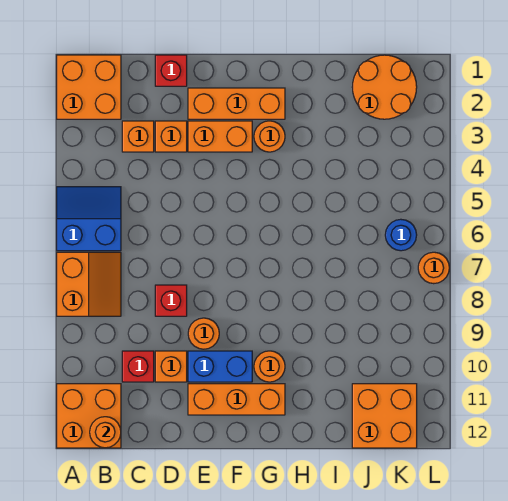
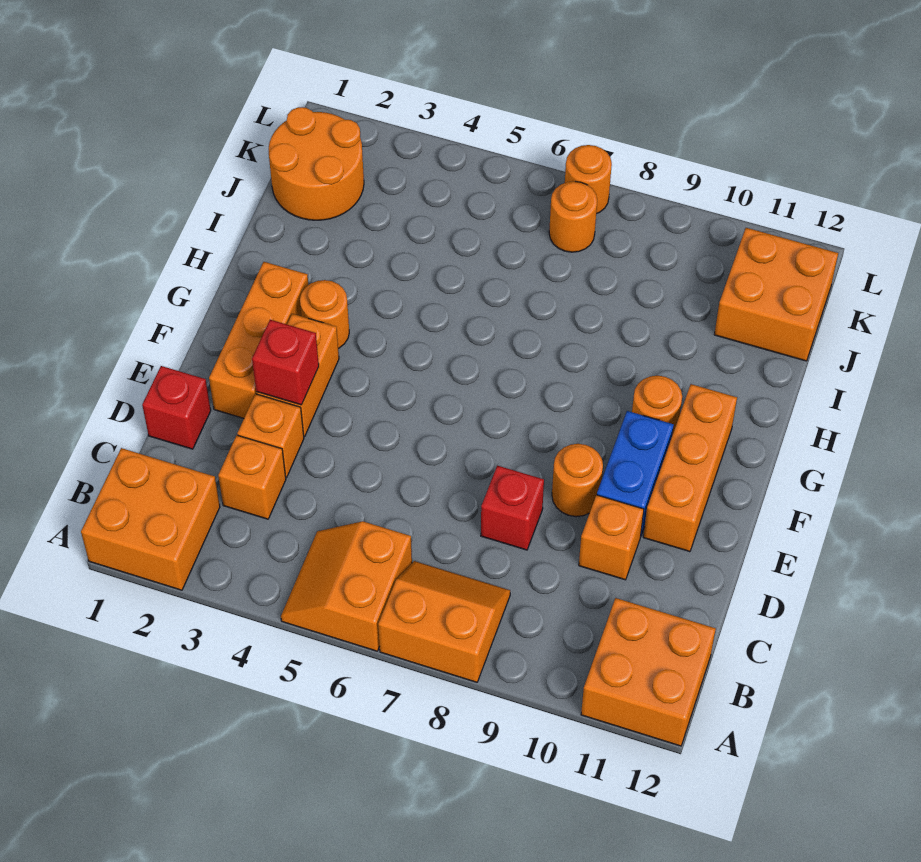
blue slope A5:B6 level 1 top 6 -> orange slope A5:B6 level 1 top 6
orange round brick B12 level 2 -> orange round brick K7 level 1
red brick C10 level 1 -> red brick E3 level 2
blue round brick K6 level 1 -> none

